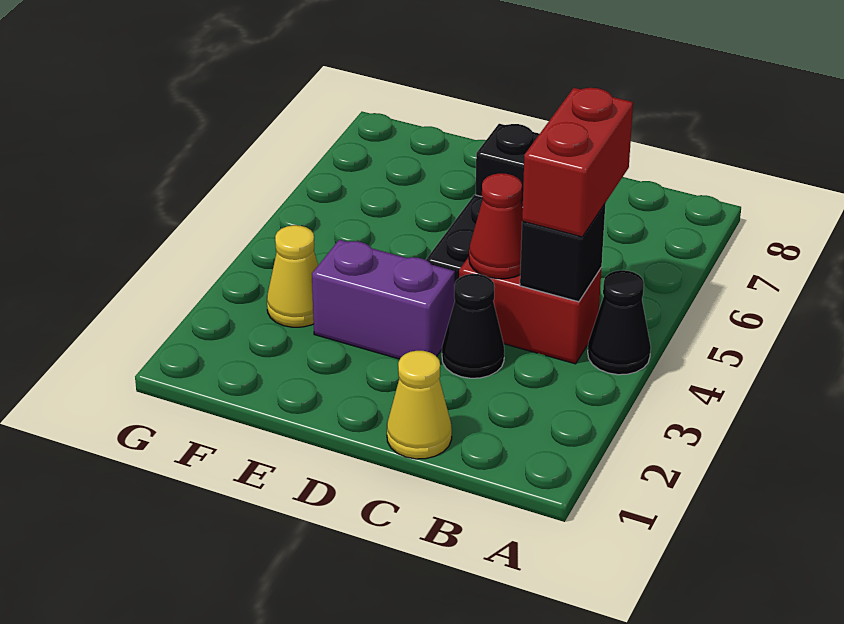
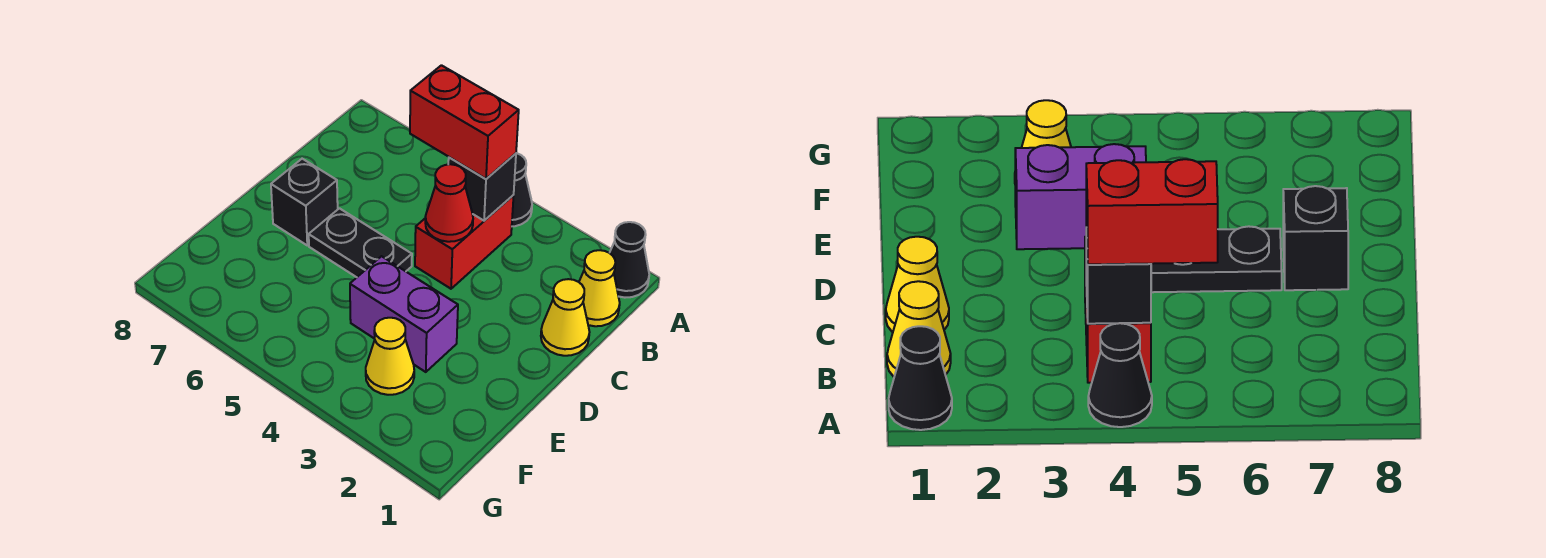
none -> yellow cone B1 level 1
black cone C3 level 1 -> black cone A1 level 1
purple brick D3:E3 level 1 -> purple brick E3:E4 level 1

